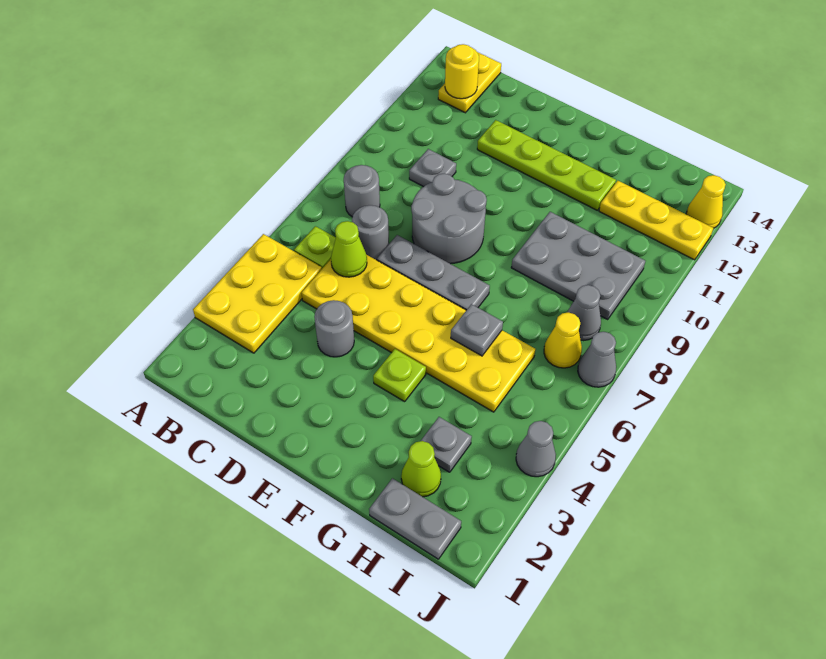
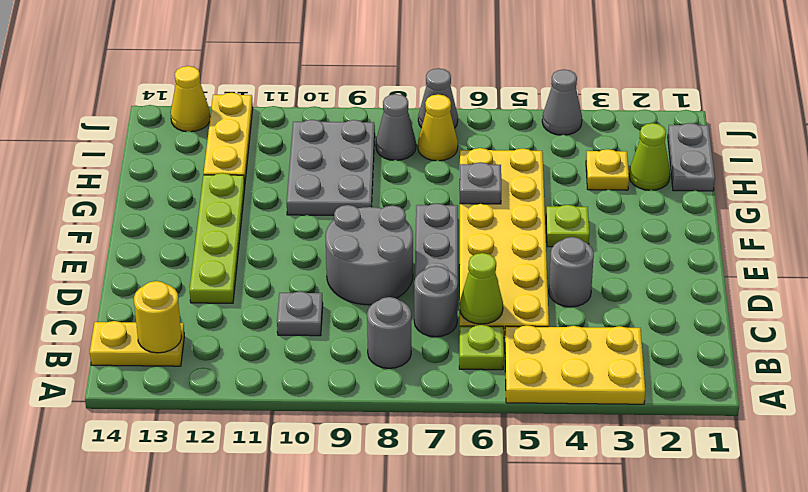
grey plate H3 level 1 -> yellow plate H3 level 1

